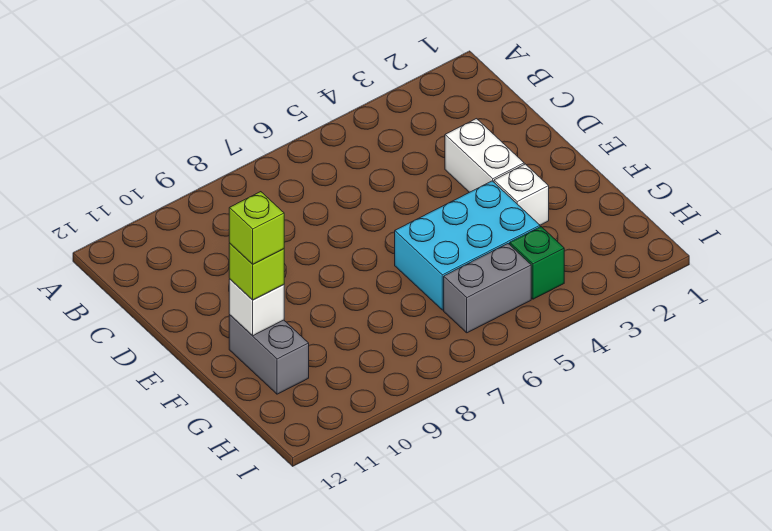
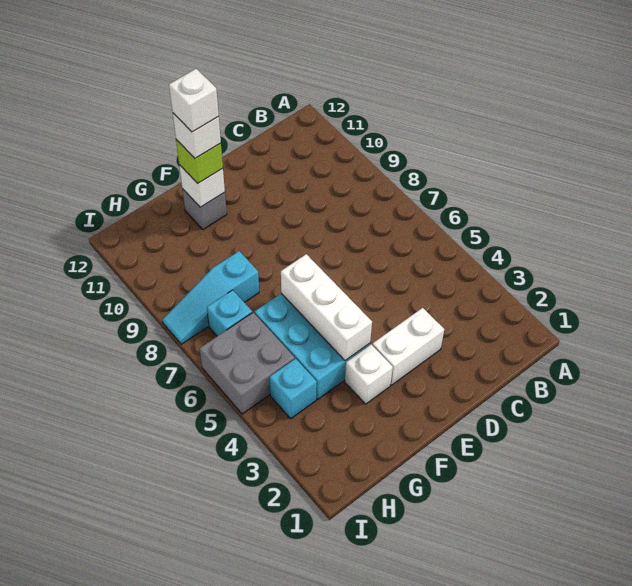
none -> white brick F4:F6 level 2
grey brick F11:G11 level 1 -> grey brick F11 level 1
lime brick F11 level 4 -> white brick F11 level 4
none -> white brick F11 level 5
none -> cyan slope G8:I8 level 1 top G
green brick H4 level 1 -> cyan brick H4 level 1
grey brick H5:H6 level 1 -> grey brick H5:I6 level 1
none -> cyan brick H7 level 1

